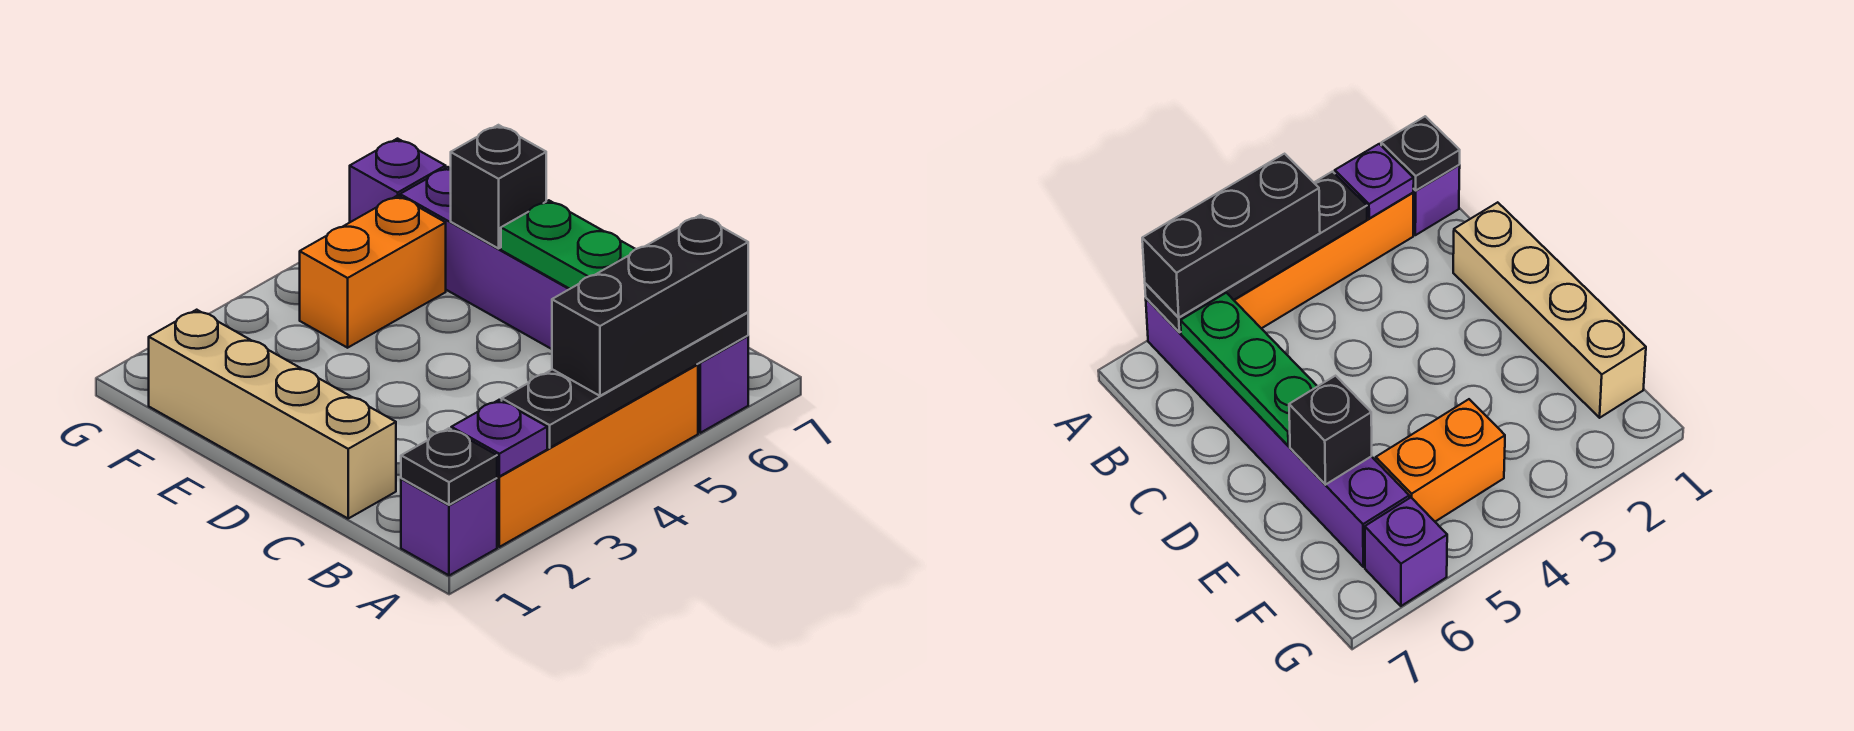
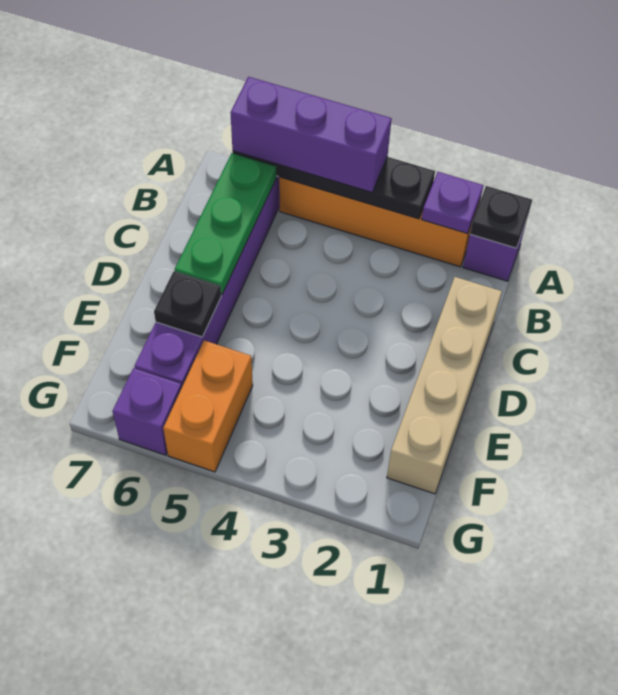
black brick A4:A6 level 3 -> purple brick A4:A6 level 3
black brick E6 level 2 -> black plate E6 level 2
orange brick F4:F5 level 1 -> orange brick F5:G5 level 1

